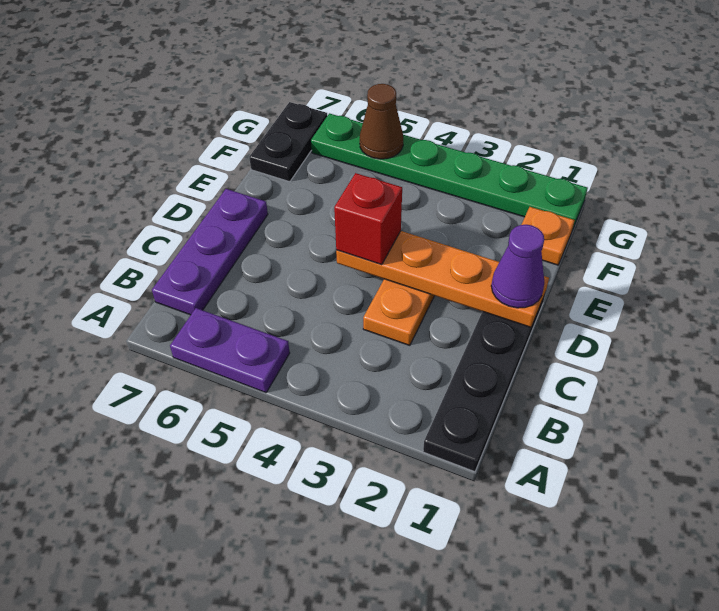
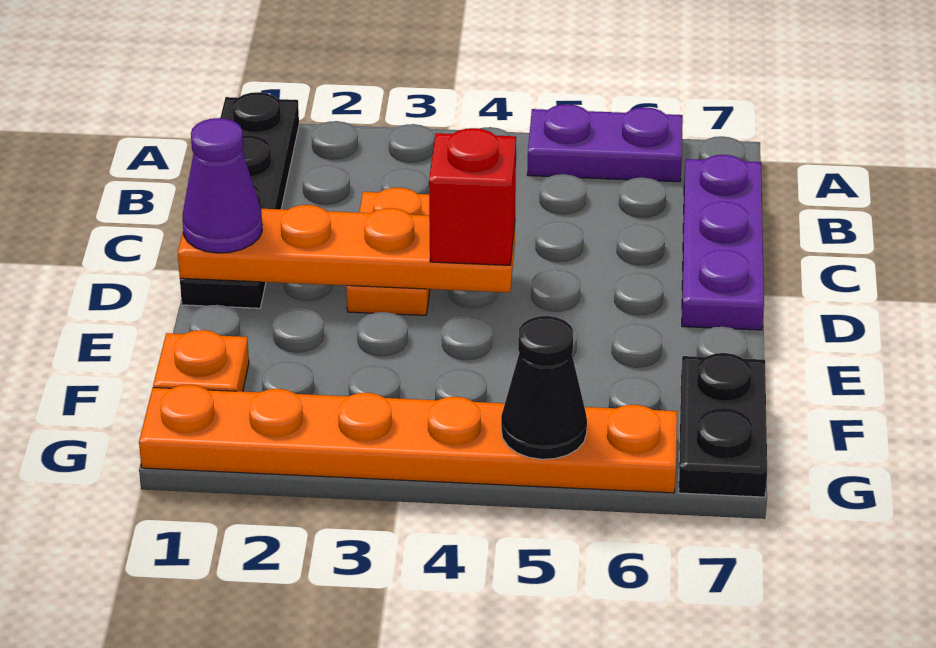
green plate G1:G6 level 1 -> orange plate G1:G6 level 1
brown cone G5 level 2 -> black cone G5 level 2

